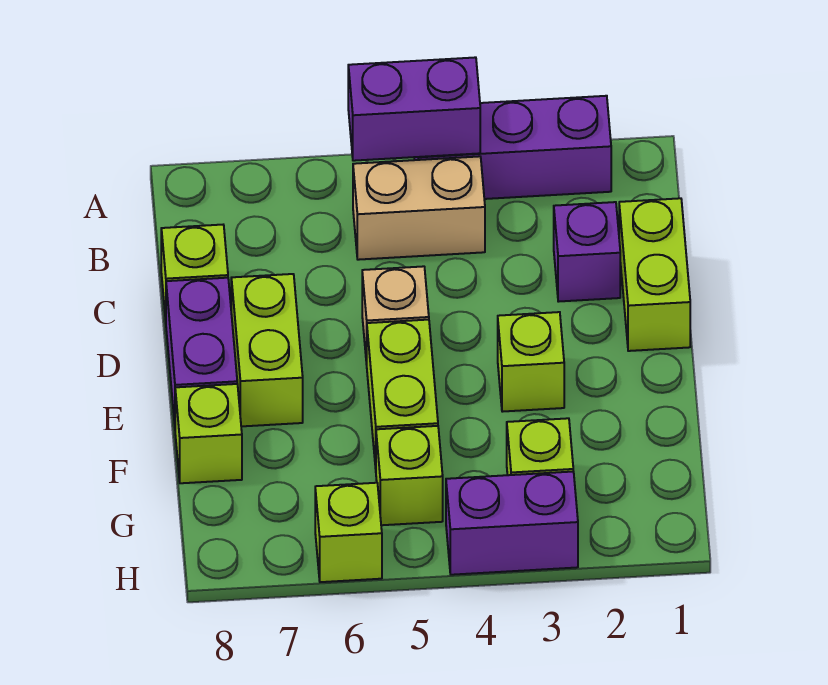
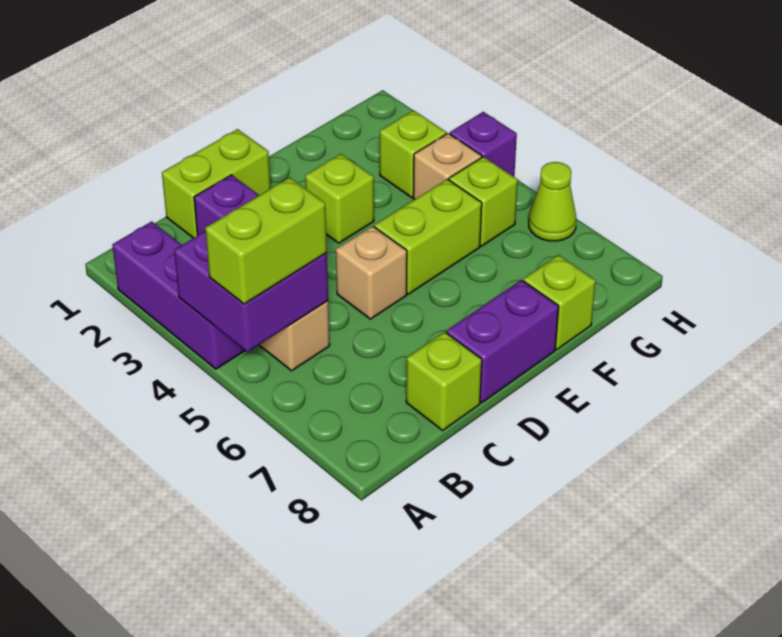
purple brick A4:A5 level 2 -> purple brick A4:B5 level 2
lime brick D7:E7 level 1 -> lime brick A5:B5 level 3
none -> tan brick G4 level 1
purple brick H3:H4 level 1 -> purple brick H4 level 1
lime brick H6 level 1 -> lime cone H6 level 1

